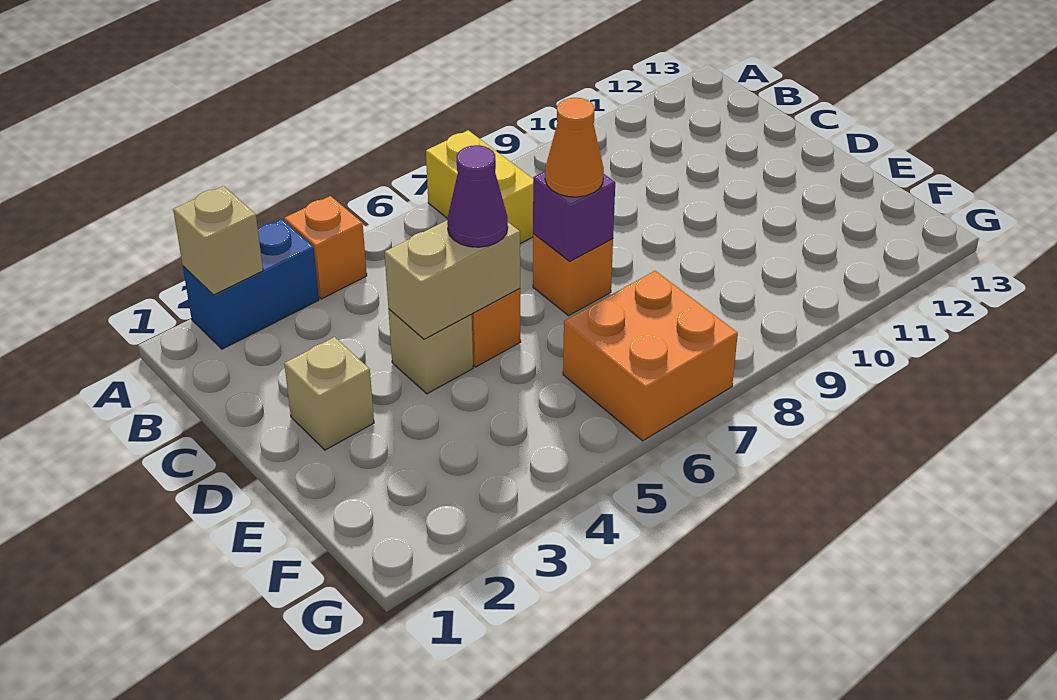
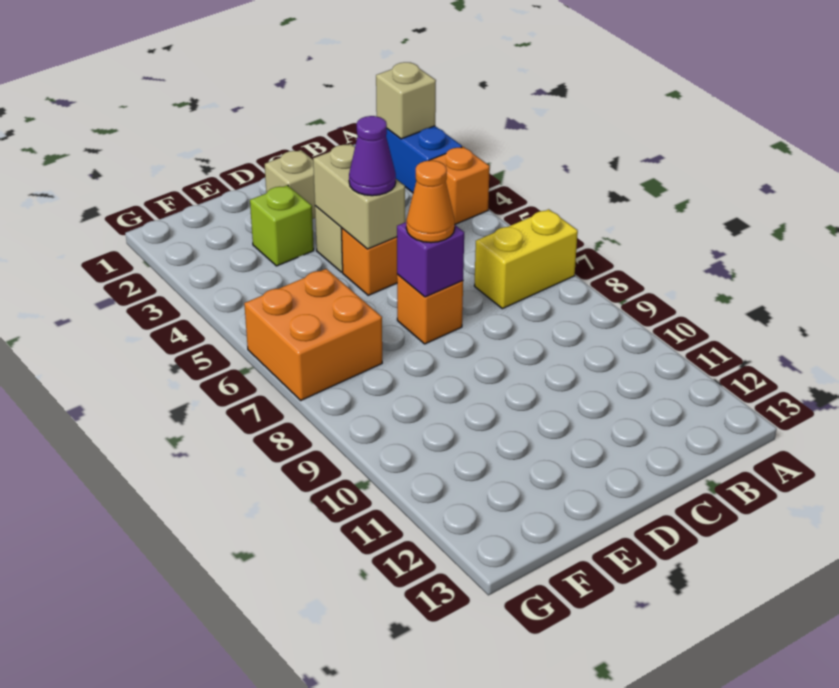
none -> lime brick E3 level 1

